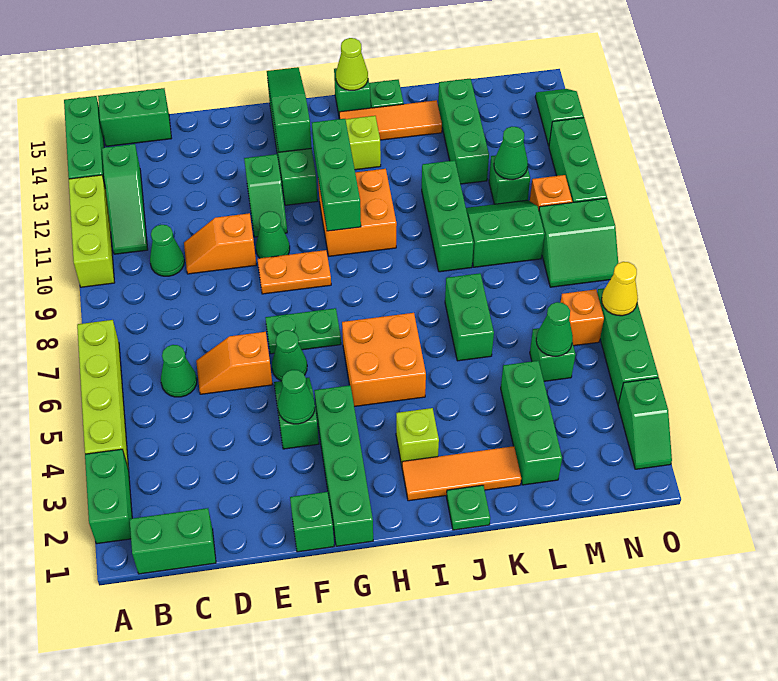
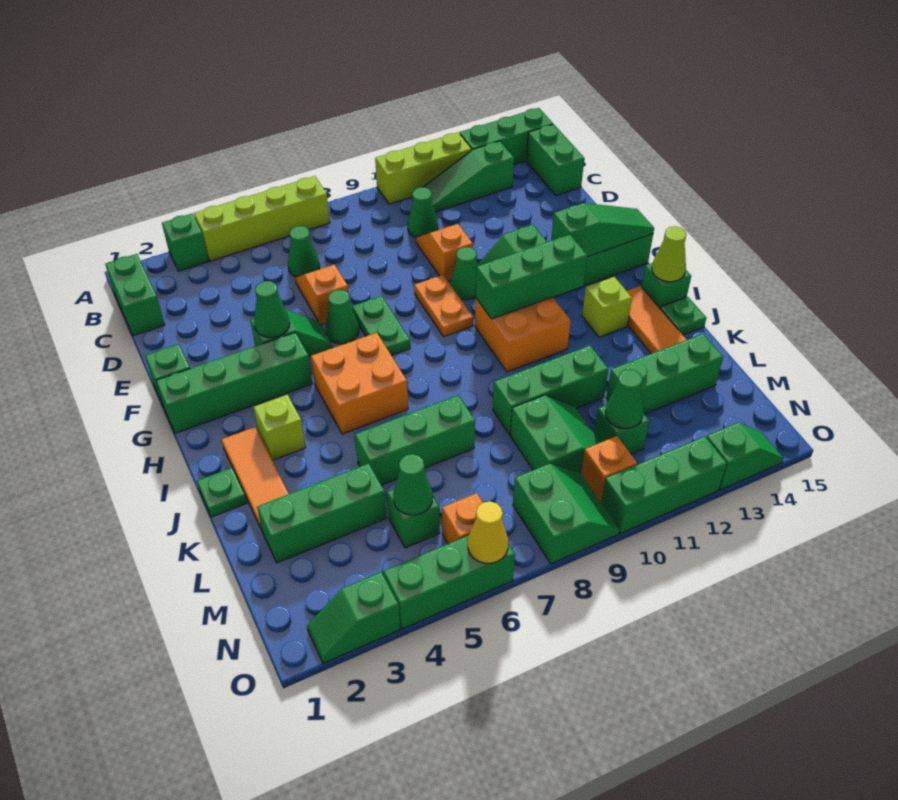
green brick A2:A3 level 1 -> green brick A3 level 1
green brick K6:K7 level 1 -> green brick K5:K7 level 1
green slope N8:O9 level 1 top 9 -> green slope N8:O9 level 1 top 8

